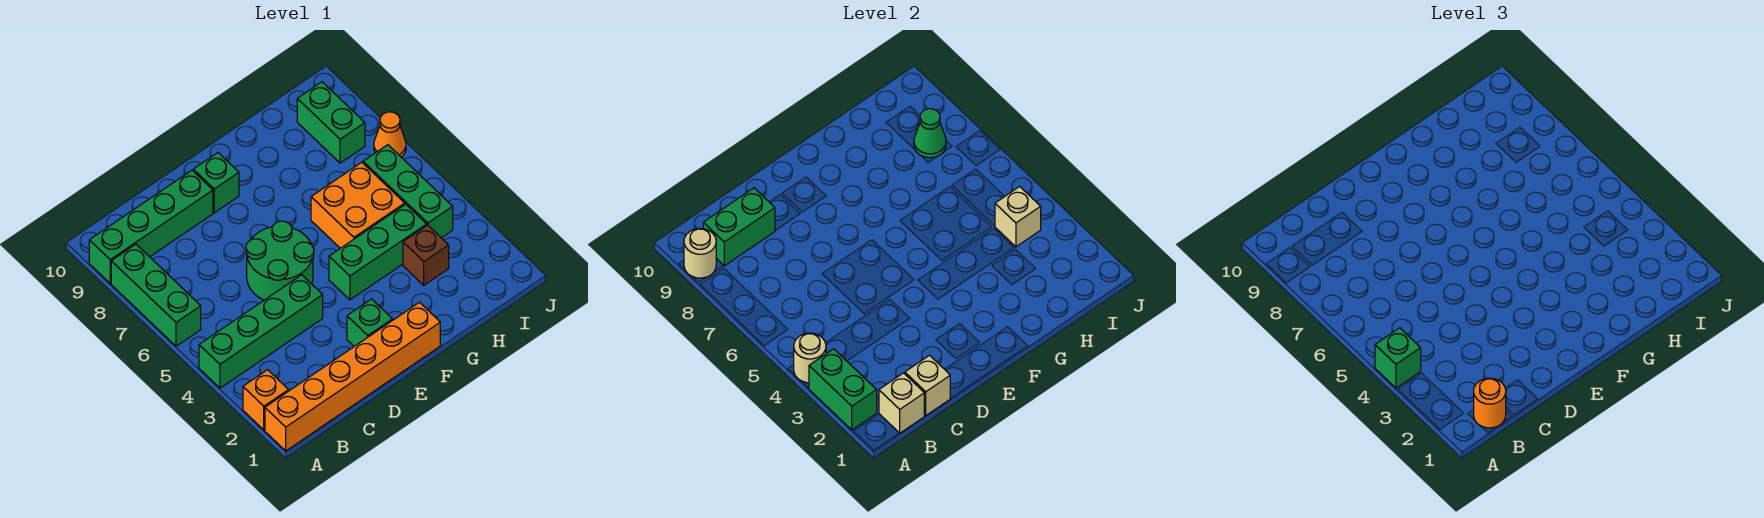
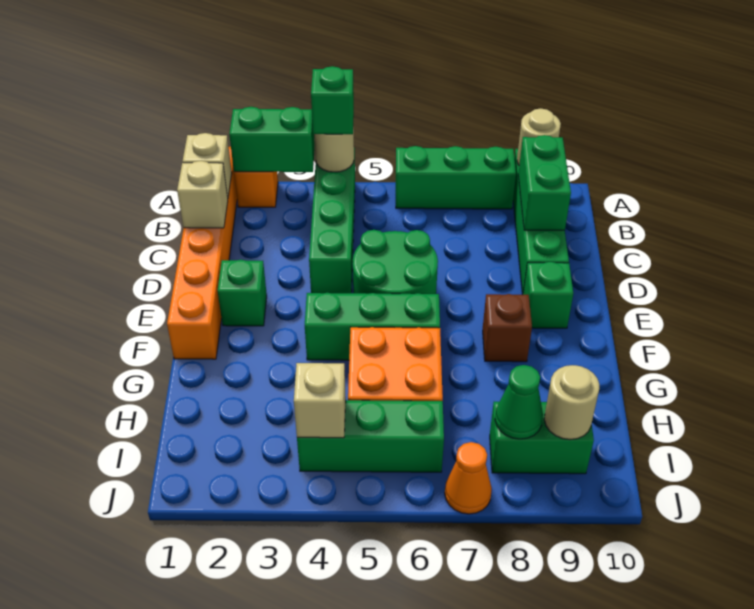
orange round brick B1 level 3 -> none
green brick F4:H4 level 1 -> green brick F4:F6 level 1
brown brick H3 level 1 -> brown brick F8 level 1
none -> tan round brick I9 level 2

